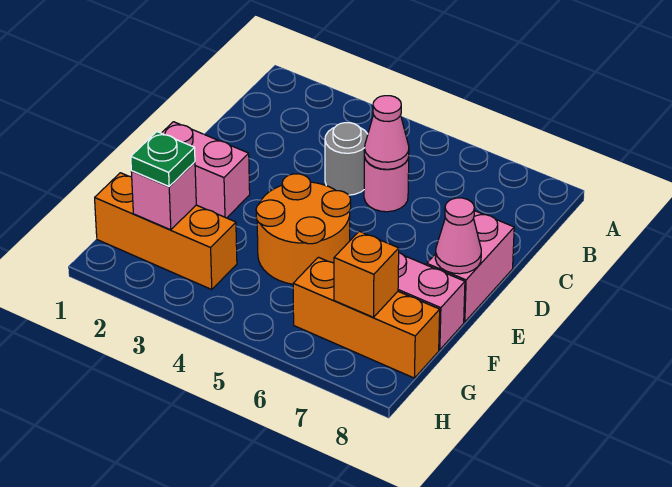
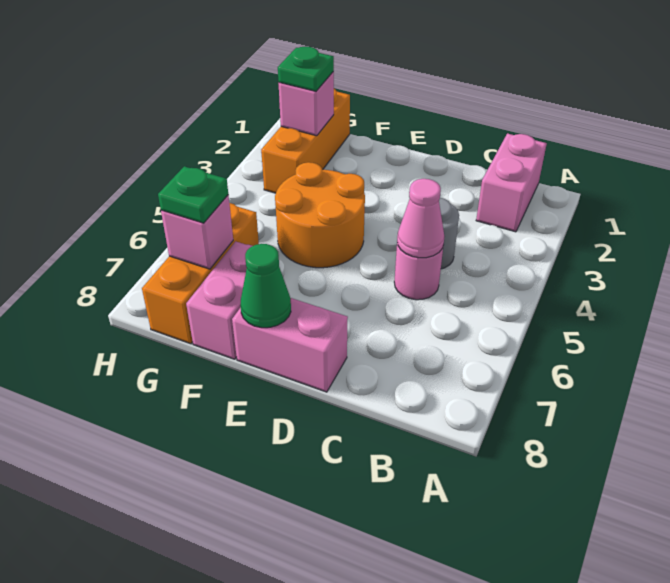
pink brick E1:E2 level 1 -> pink brick B1:B2 level 1
pink cone E8 level 2 -> green cone E8 level 2
orange brick G7 level 2 -> pink brick G7 level 2
none -> green plate G7 level 3

